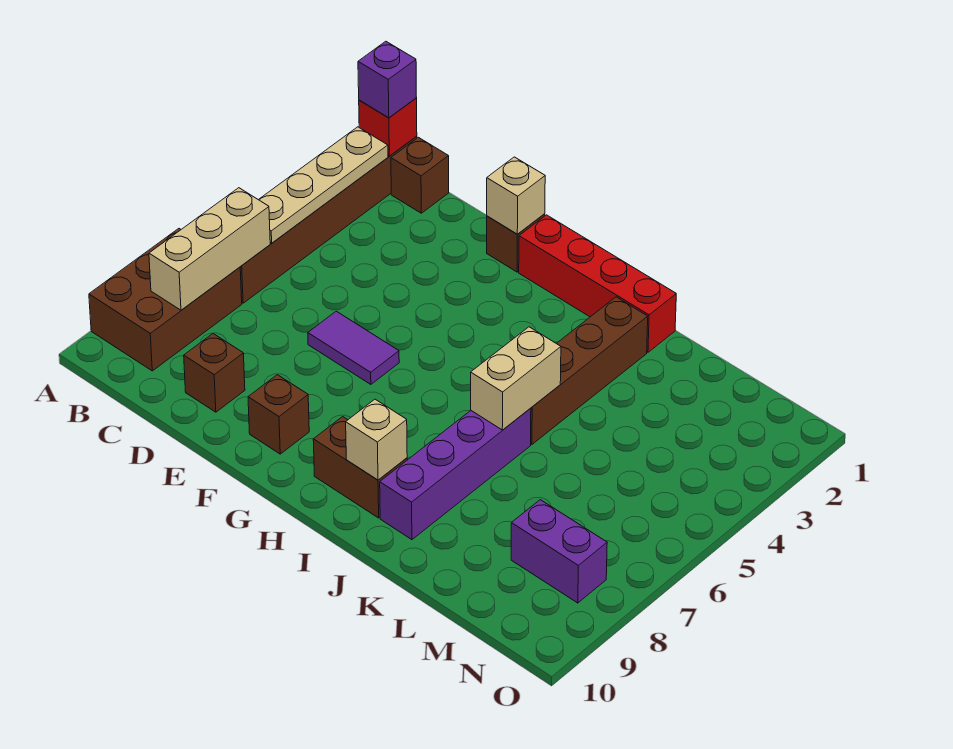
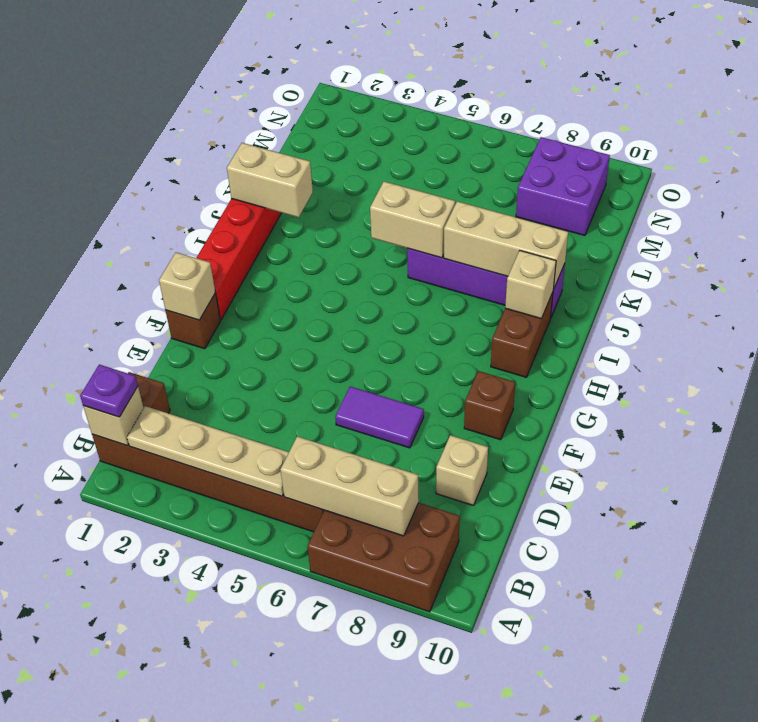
red brick B1 level 2 -> tan brick B1 level 2
purple brick B1 level 3 -> purple plate B1 level 3
brown brick D9 level 1 -> tan brick D9 level 1
purple tile E6:F6 level 1 -> purple tile E6:E7 level 1
none -> tan brick J1:J2 level 2
brown brick J2:J5 level 1 -> none
none -> tan brick J7:J9 level 2
purple brick M8:N8 level 1 -> purple brick M8:N9 level 1

